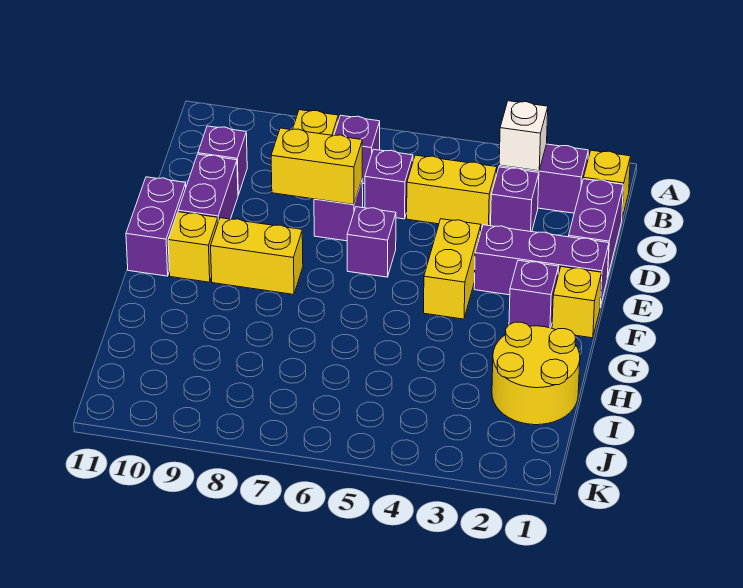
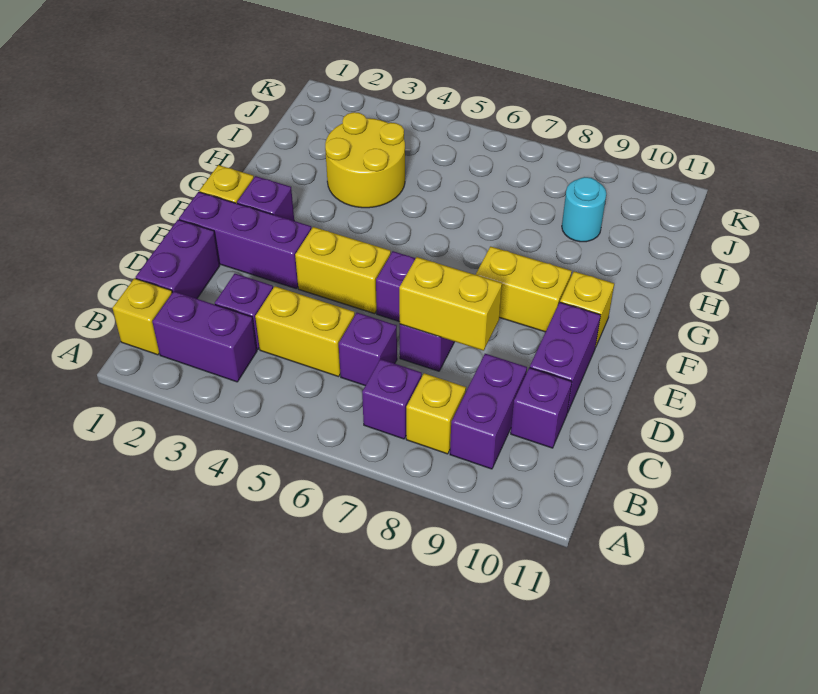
white brick B3 level 2 -> none
yellow brick E4:F4 level 1 -> yellow brick E4:E5 level 1
purple brick E11:F11 level 1 -> purple brick B9:C9 level 1
yellow round brick H1:I2 level 1 -> yellow round brick H3:I4 level 1
none -> cyan round brick I9 level 1

